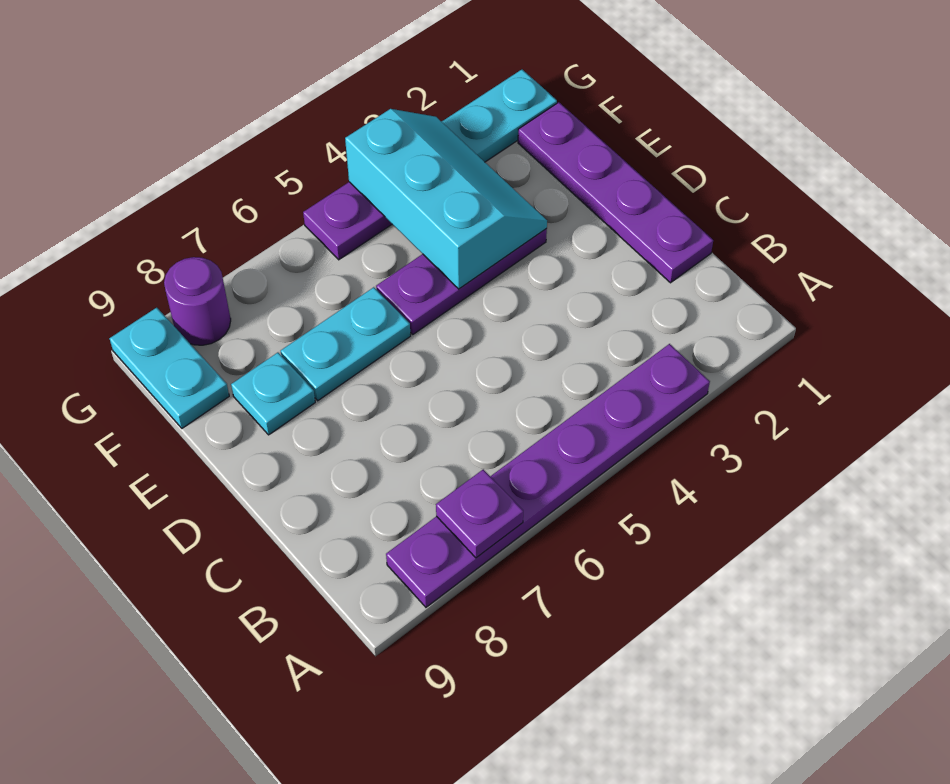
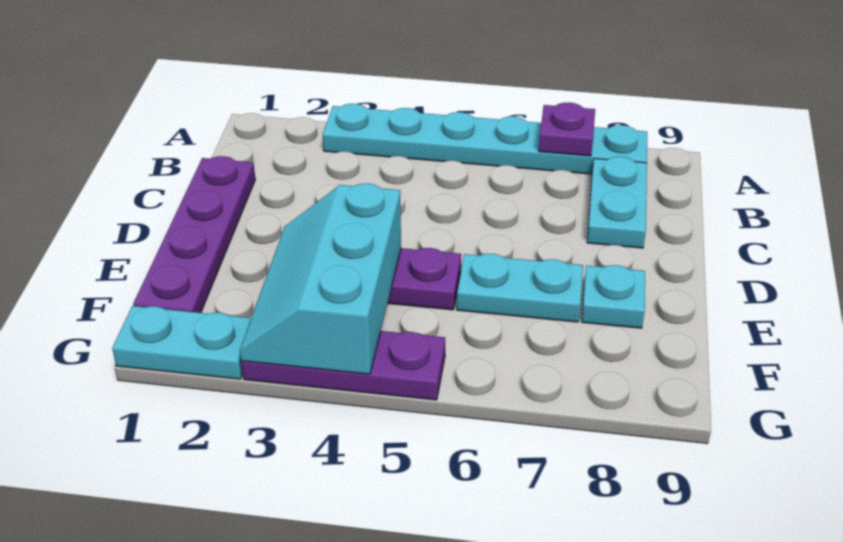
purple plate A3:A8 level 1 -> cyan plate A3:A8 level 1
cyan plate F9:G9 level 1 -> cyan plate B8:C8 level 1
purple round brick G8 level 1 -> none

